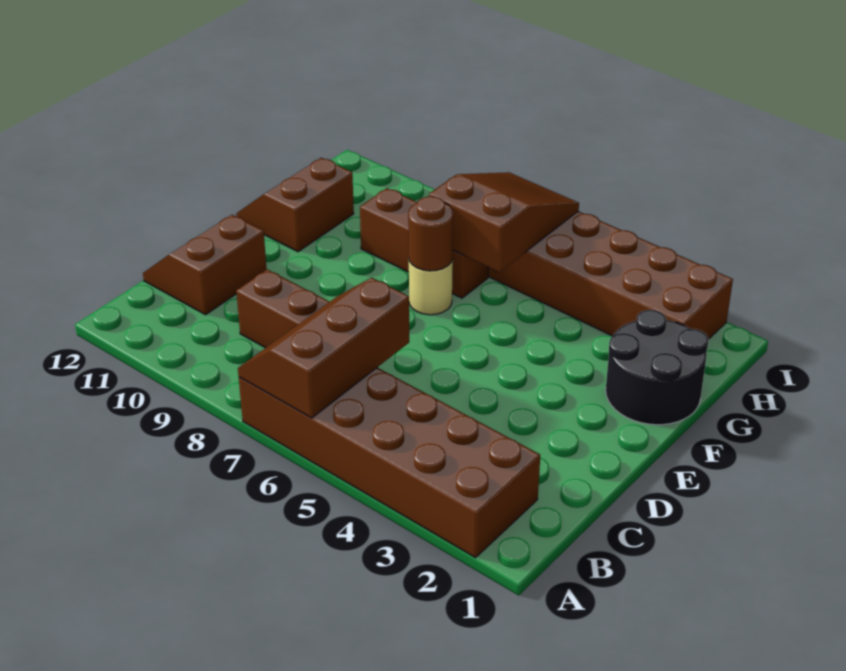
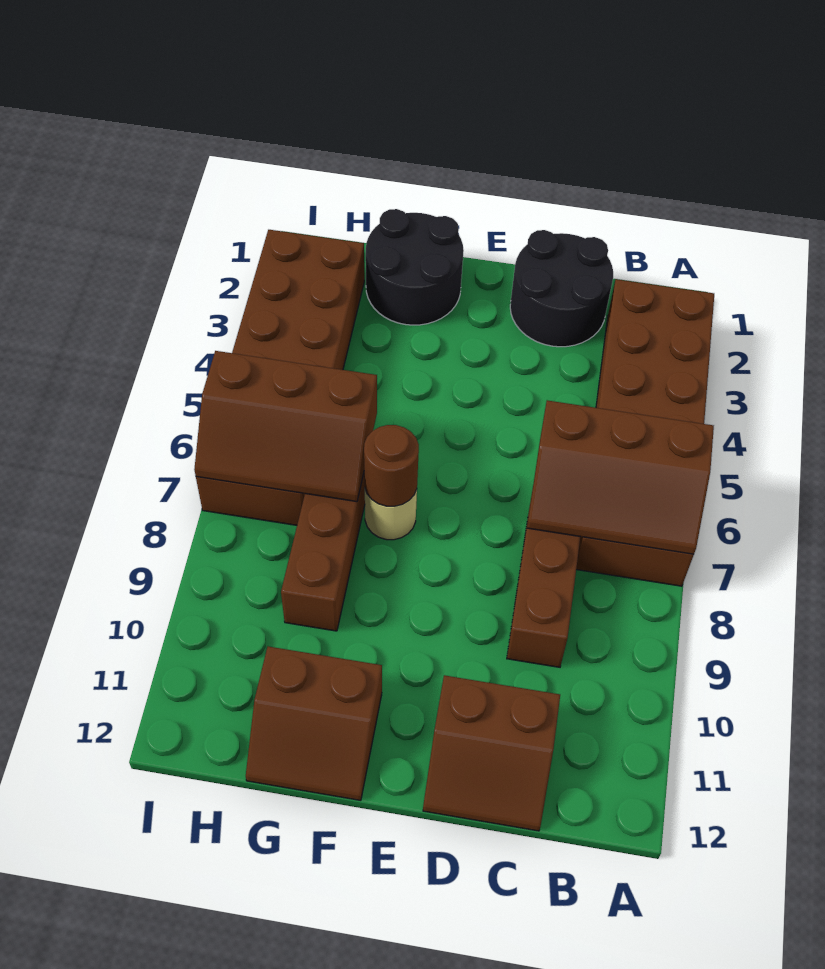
none -> black round brick C1:D2 level 1
brown slope G6:I7 level 2 top G -> brown slope G6:I7 level 2 top 6

